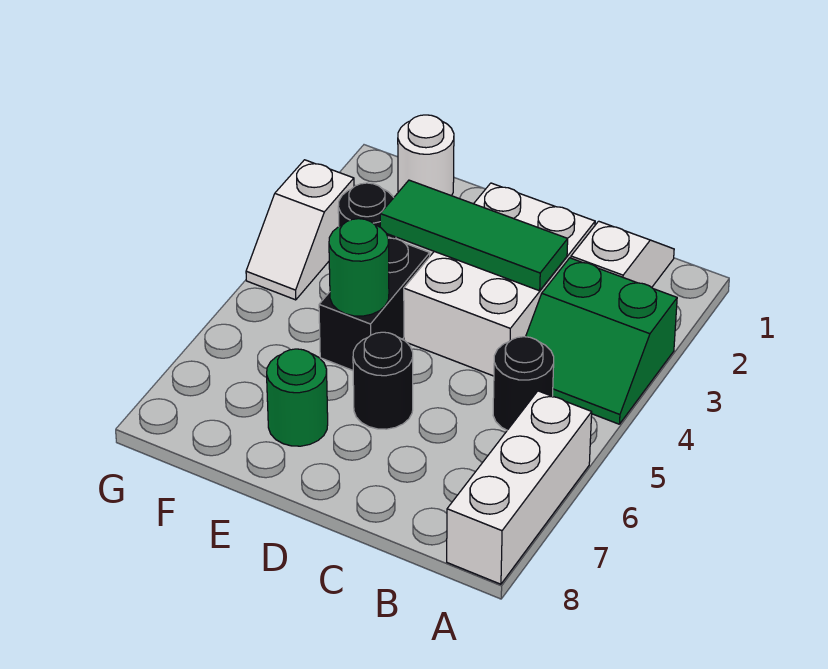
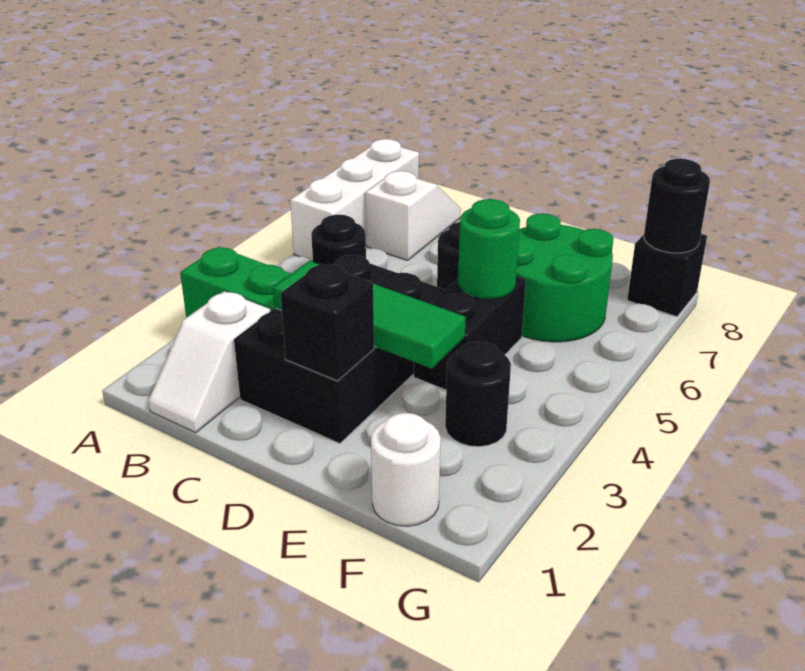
white brick C2:D4 level 1 -> black brick C2:D4 level 1
none -> black brick D2 level 2
green round brick E7 level 1 -> green round brick E6:F7 level 1
white slope G3:G4 level 1 top 3 -> white slope B7:B8 level 1 top 7
none -> black brick G8 level 1
none -> black round brick G8 level 2

